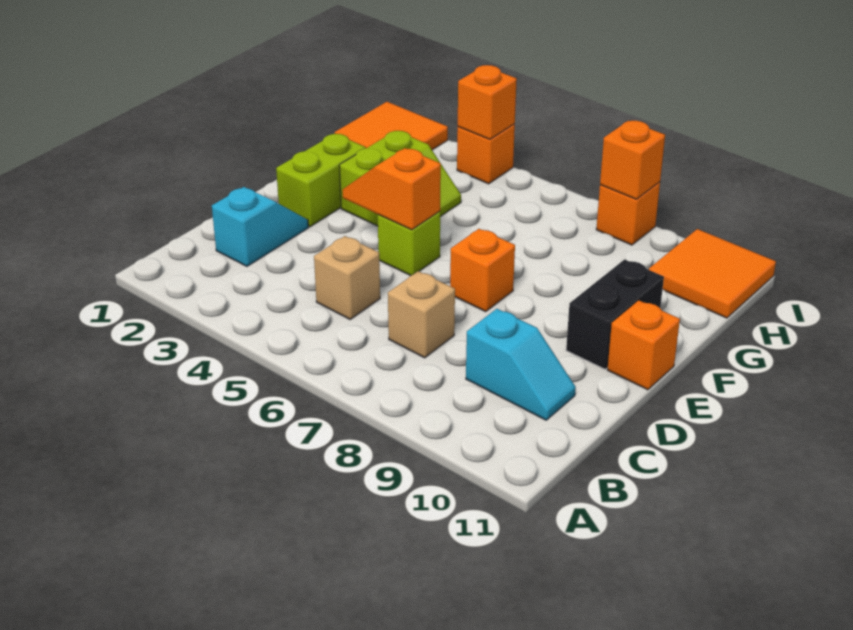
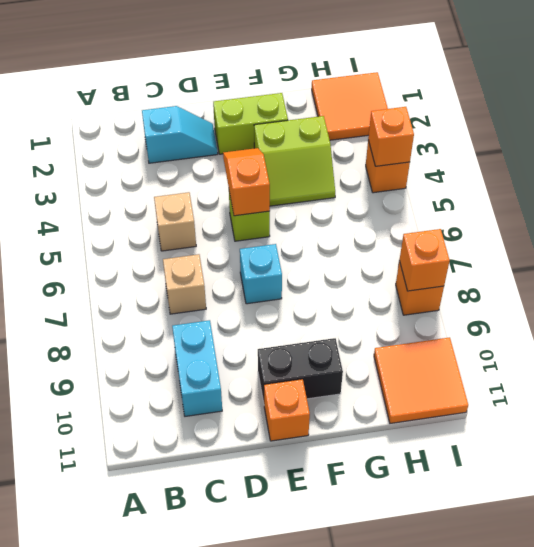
cyan slope C9:C10 level 1 top 9 -> cyan brick C9:C10 level 1
orange brick E7 level 1 -> cyan brick E7 level 1

